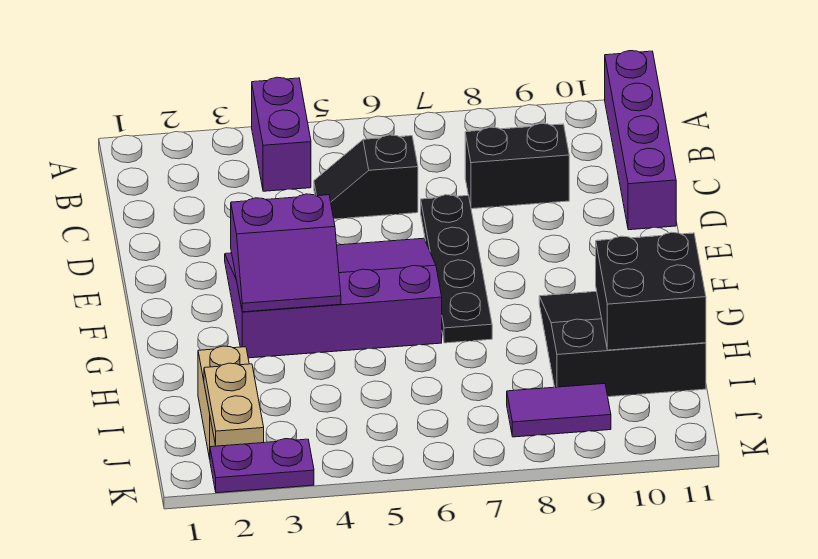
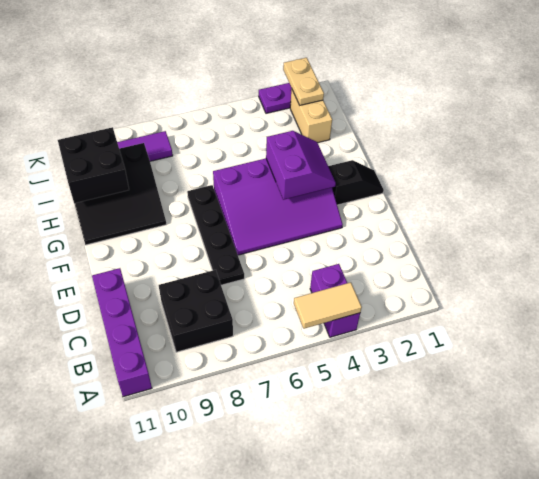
none -> tan tile A4:A5 level 2
black slope C5:C6 level 1 top 6 -> black slope F1:F2 level 1 top 2
black brick C8:C9 level 1 -> black brick B8:C9 level 1
purple slope F3:G4 level 2 top F -> purple slope F3:G4 level 2 top 4

